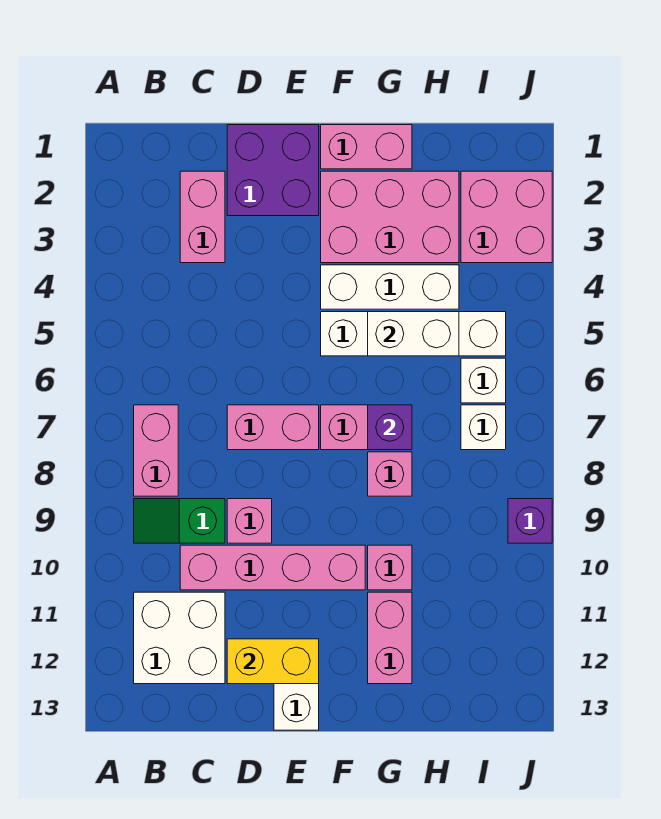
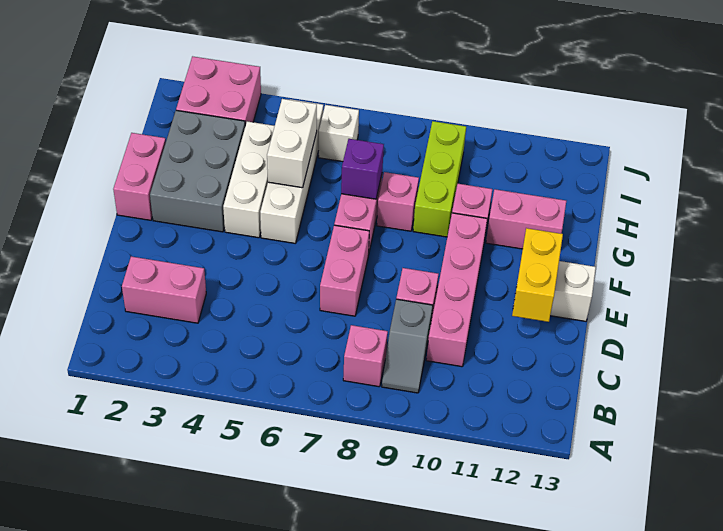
pink brick B7:B8 level 1 -> pink brick B8 level 1
green slope B9:C9 level 1 top C -> grey slope B9:C9 level 1 top C
white brick B11:C12 level 1 -> none
purple brick D1:E2 level 1 -> none
pink brick F2:H3 level 1 -> grey brick F2:H3 level 1
none -> lime brick G9:I9 level 1
white brick I7 level 1 -> none
purple brick J9 level 1 -> none

